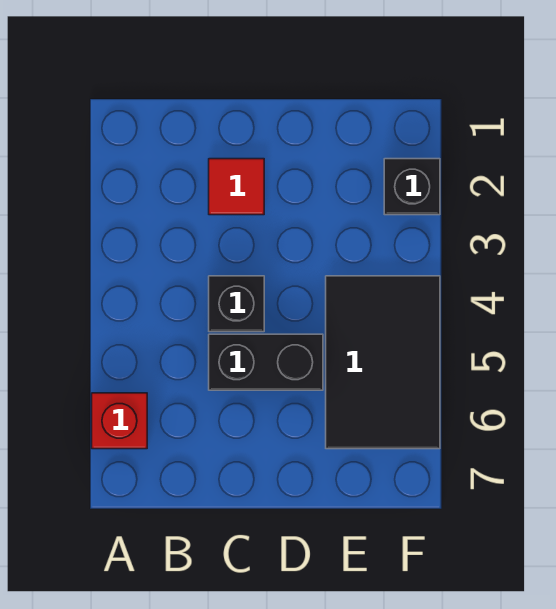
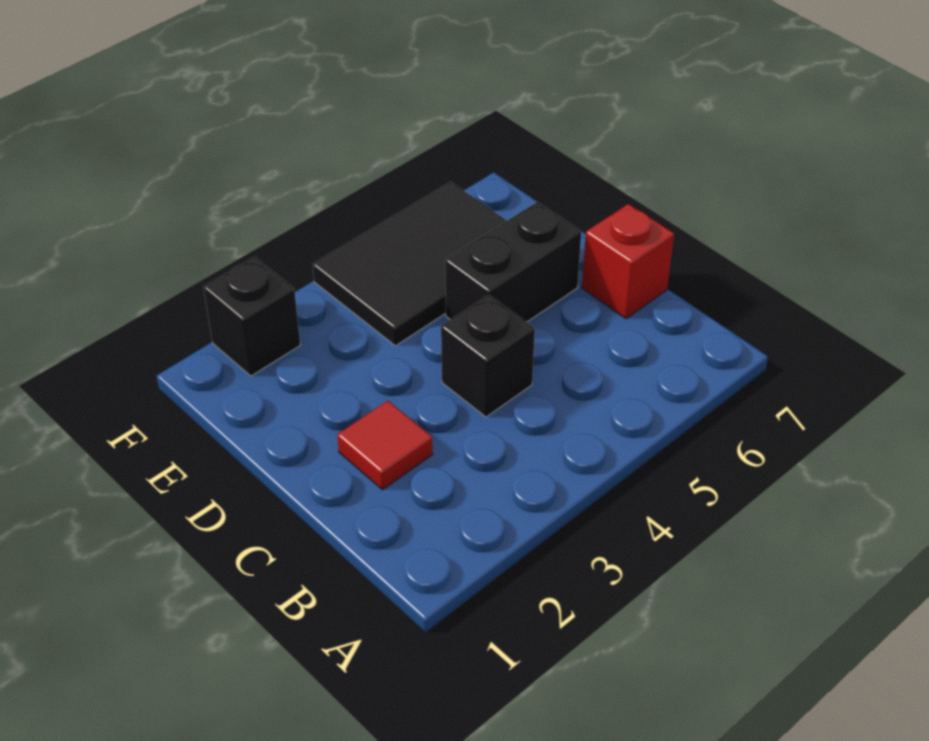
red brick A6 level 1 -> red brick C7 level 1
black brick C5:D5 level 1 -> black brick D5:D6 level 1

